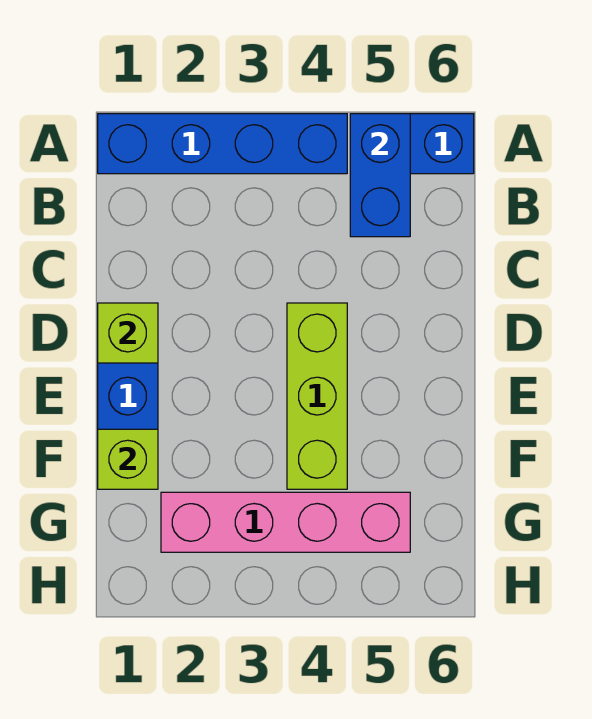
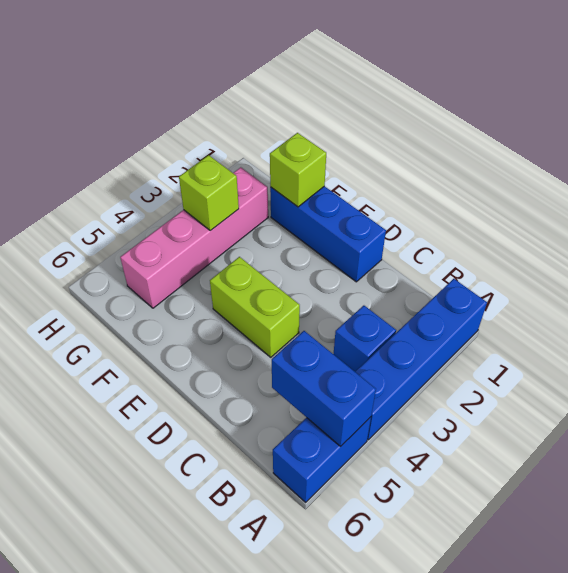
none -> blue brick B3 level 1
lime brick D1 level 2 -> lime brick G3 level 2
lime brick D4:F4 level 1 -> lime brick D4:E4 level 1

